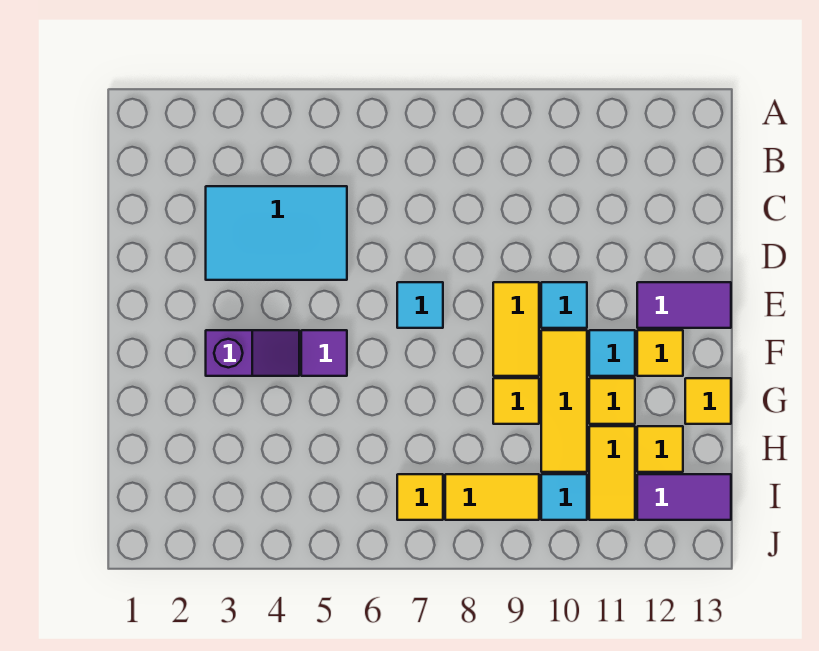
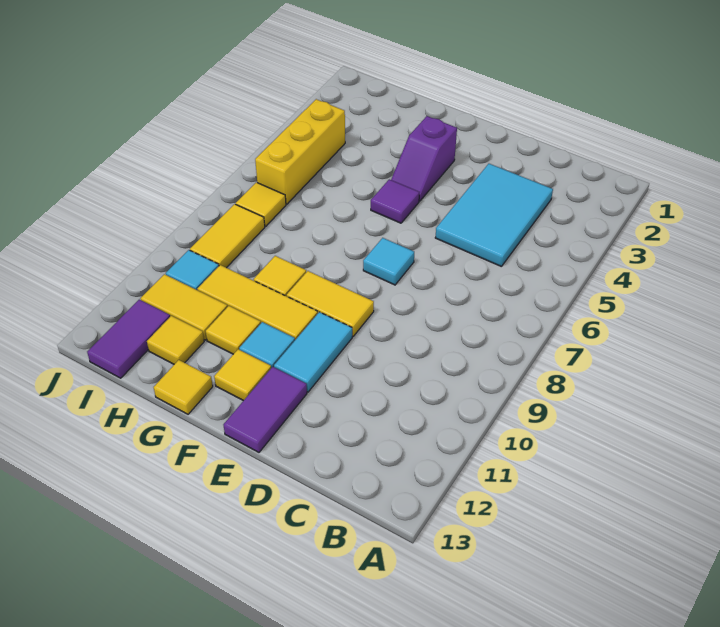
cyan tile E10 level 1 -> cyan tile E10:E11 level 1
none -> yellow brick I4:I6 level 1

